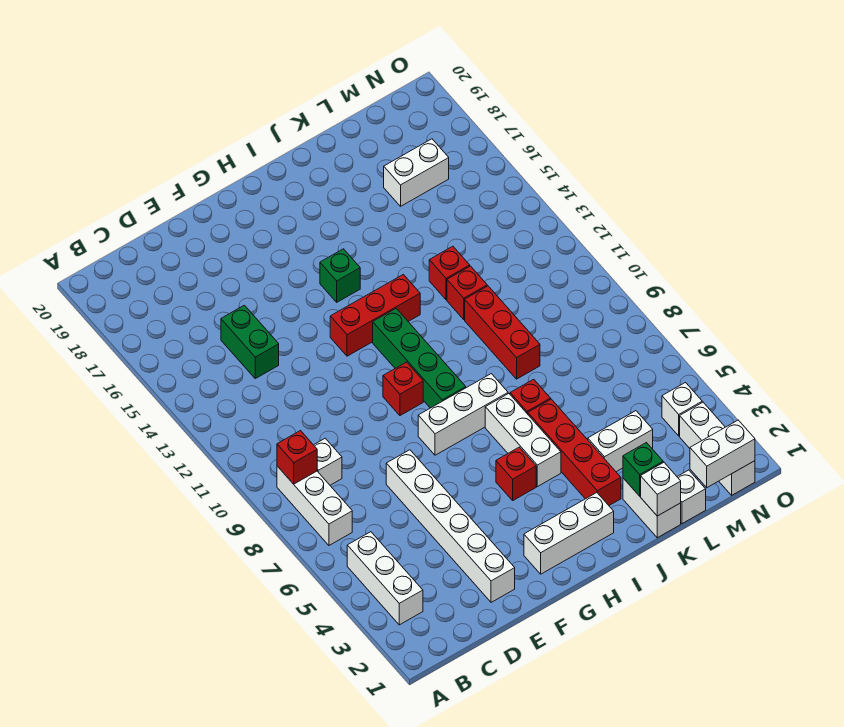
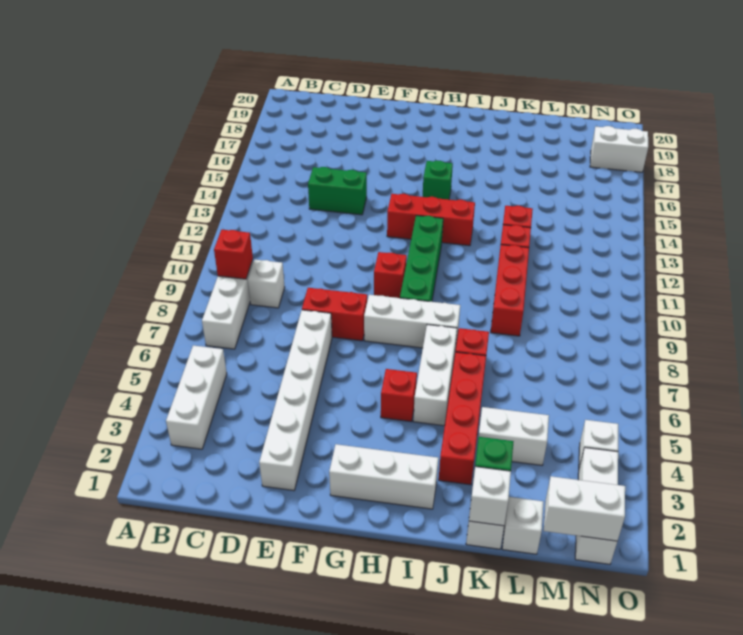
green brick D14:D15 level 1 -> green brick D14:E14 level 1
none -> red brick E8:F8 level 1
white brick L17:M17 level 1 -> white brick N18:O18 level 1

